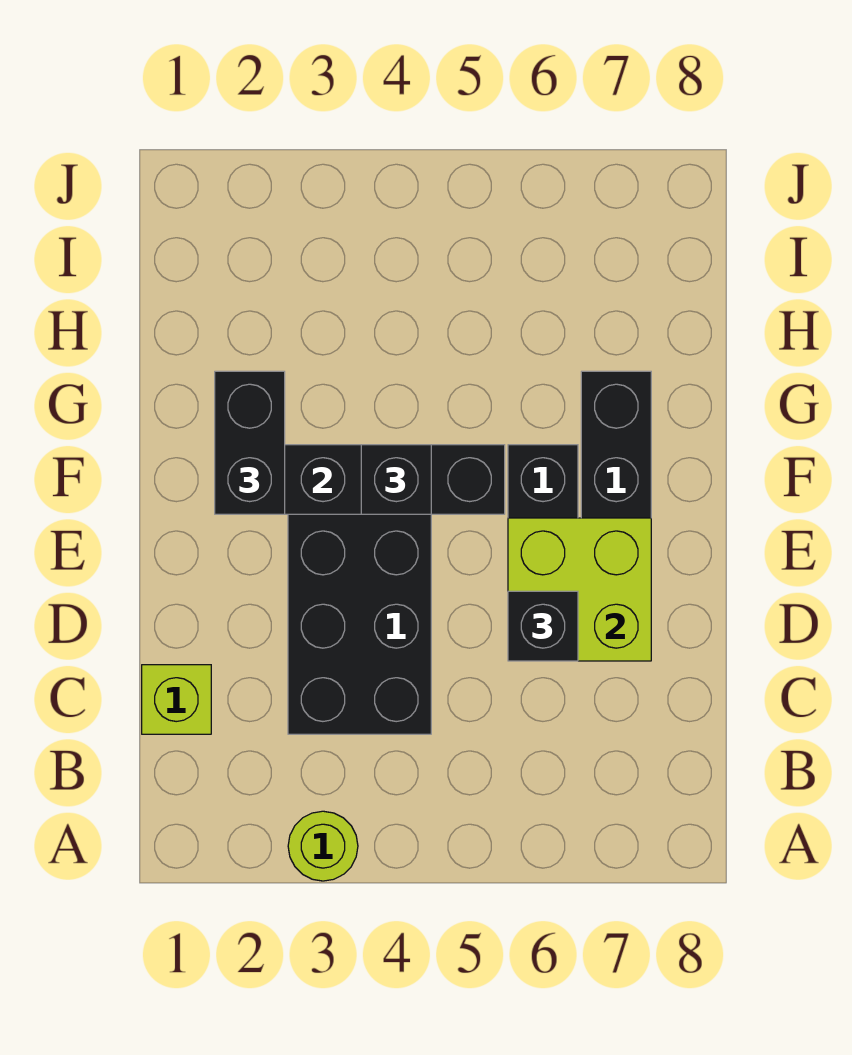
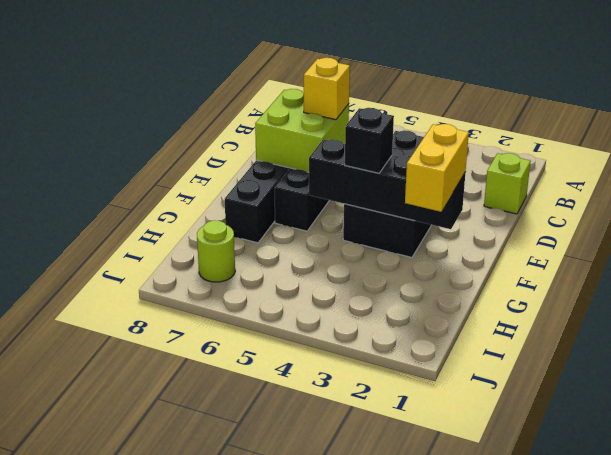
lime round brick A3 level 1 -> lime round brick I7 level 1
black brick D6 level 3 -> yellow brick D6 level 3
black brick F2:G2 level 3 -> yellow brick F2:G2 level 3

